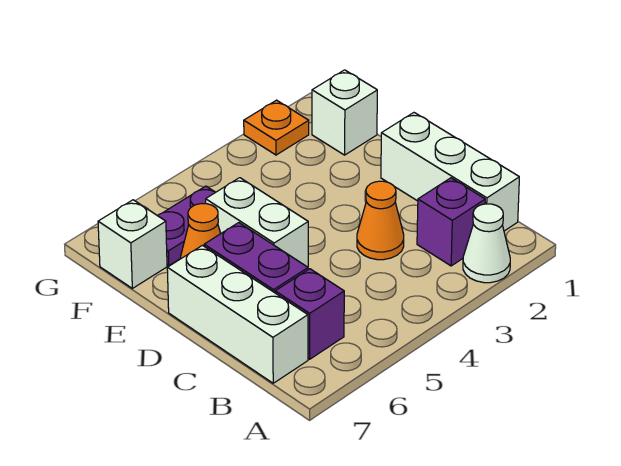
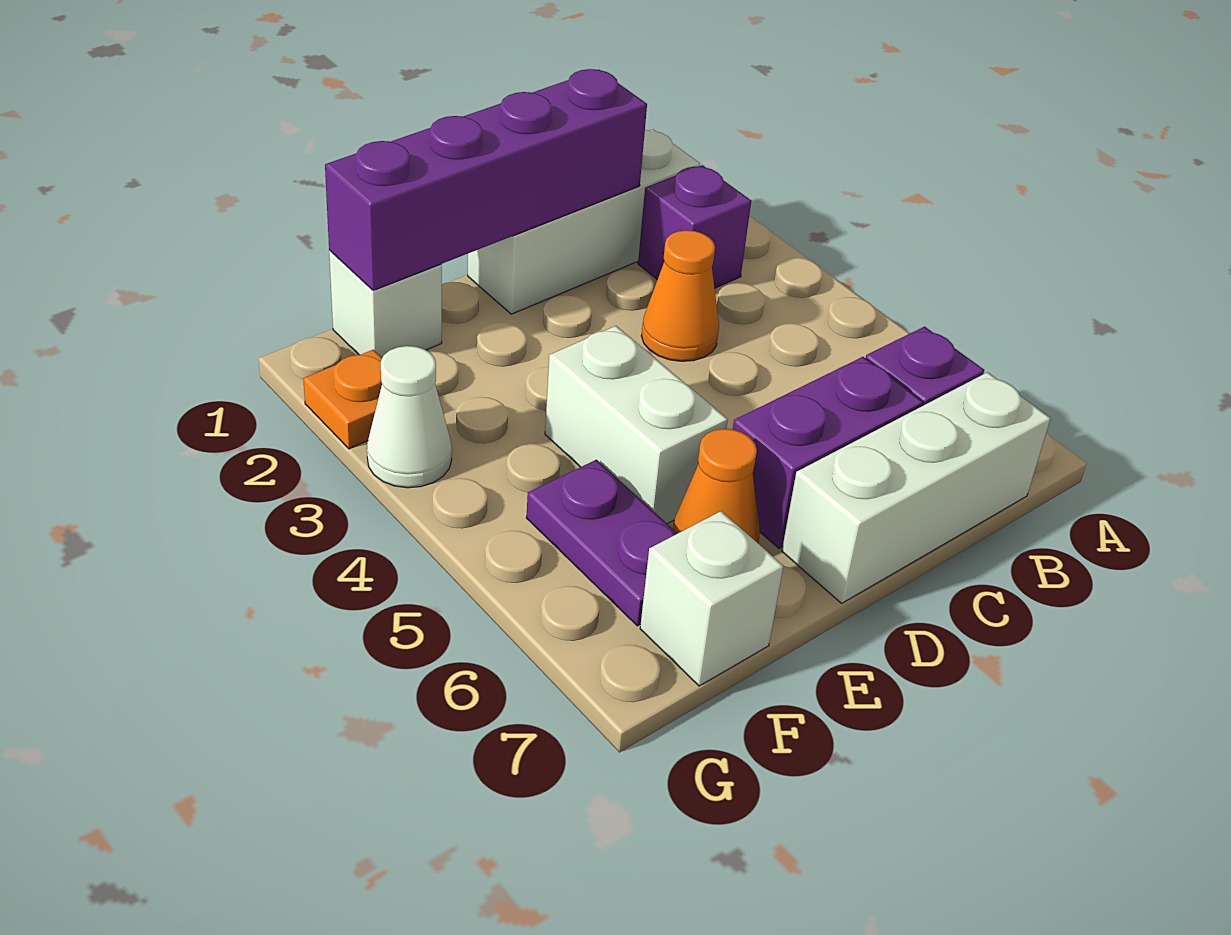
white cone A2 level 1 -> white cone G3 level 1
none -> purple brick C1:F1 level 2
white brick D5:E5 level 1 -> white brick E4:E5 level 1

